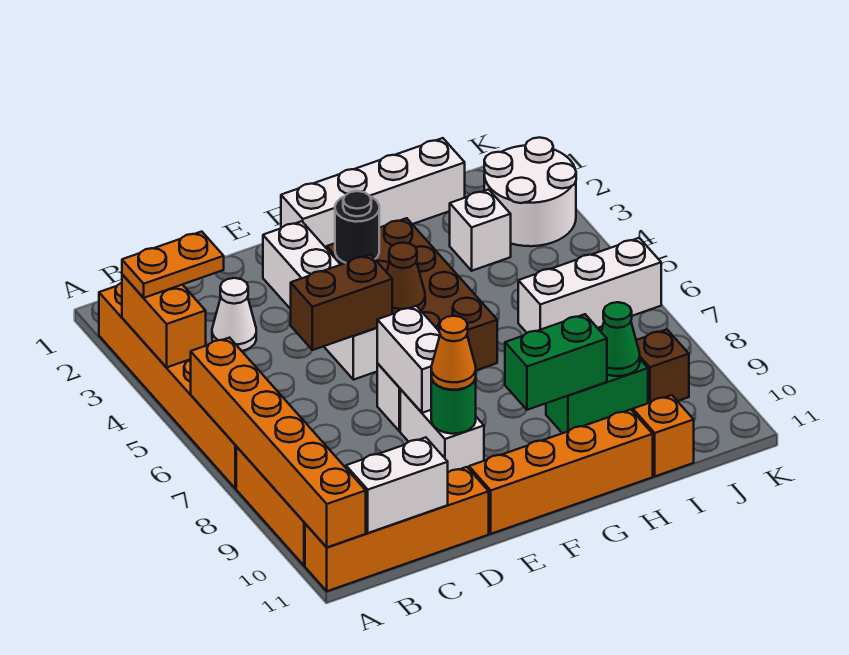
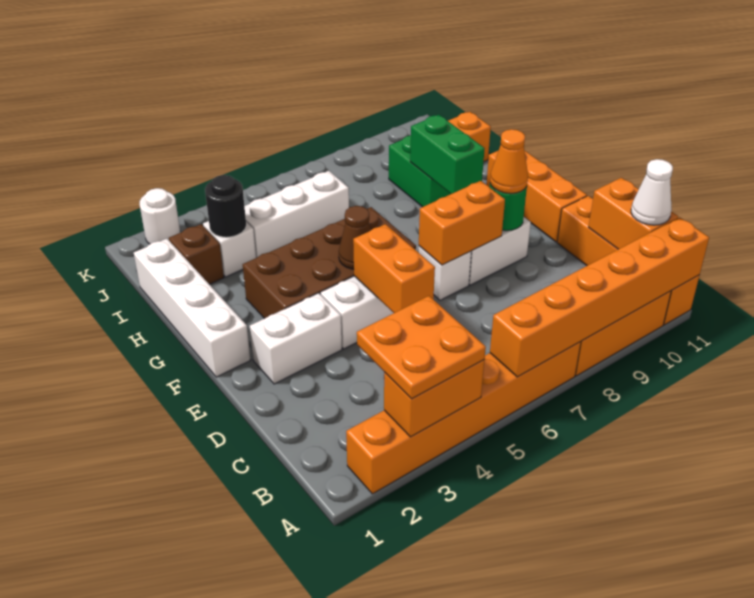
orange plate A3:B3 level 3 -> orange plate A3:B4 level 3
white brick B11:C11 level 2 -> orange brick B11:C11 level 2
white cone C3 level 1 -> white cone B11 level 3
brown brick D5:E5 level 2 -> orange brick D5:E5 level 2
white brick E7:E8 level 2 -> orange brick E7:E8 level 2
orange brick E11:H11 level 1 -> orange brick E11:G11 level 1
black round brick F3 level 2 -> black round brick I3 level 2
white brick I6:K6 level 1 -> white brick I4:I6 level 1
green cone I9 level 2 -> none
white round brick J2:K3 level 1 -> white round brick K2 level 1
brown brick J9 level 1 -> brown brick I2 level 1

